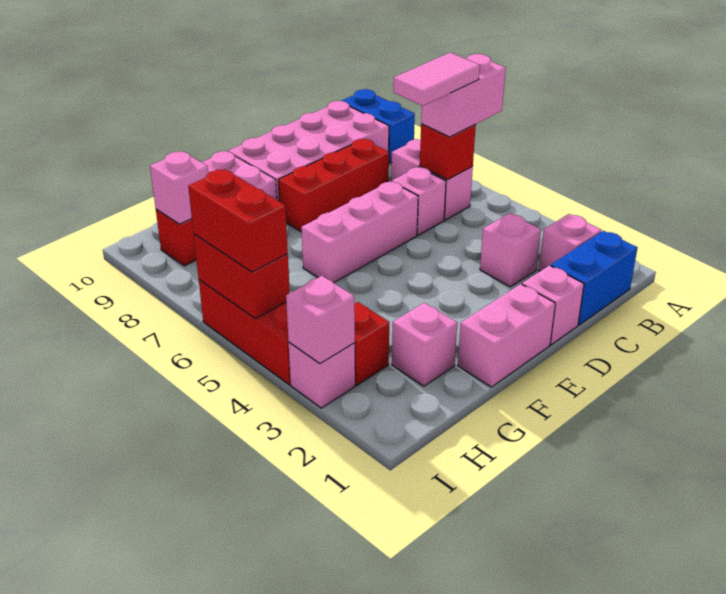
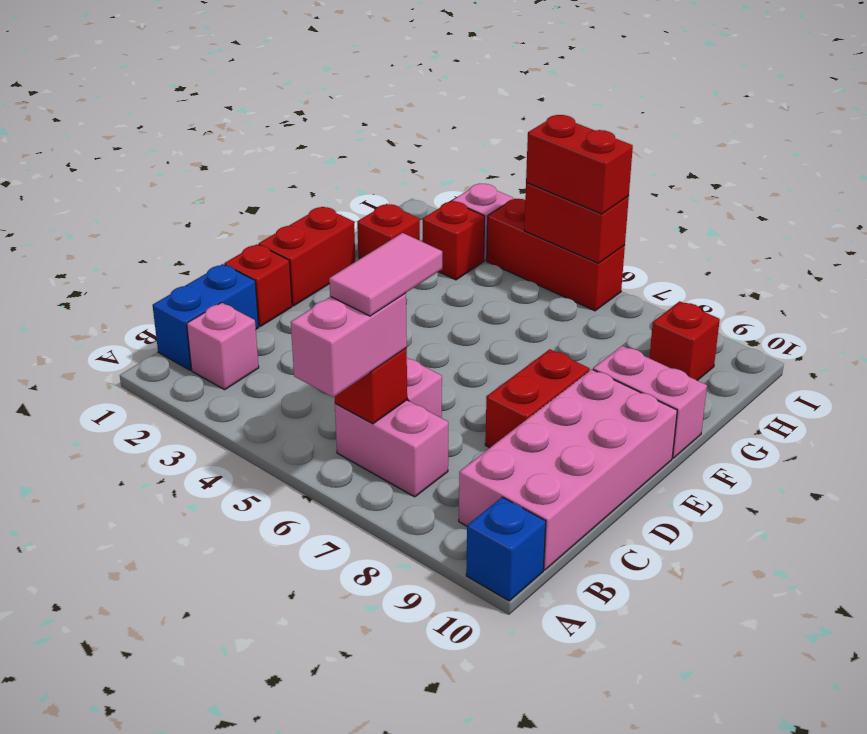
blue brick A9:A10 level 1 -> blue brick A10 level 1
pink brick C3 level 1 -> none
red brick C8:E8 level 1 -> red brick D8:E8 level 1
pink brick D1 level 1 -> red brick D1 level 1
pink brick D6:F6 level 1 -> none
pink brick E1:F1 level 1 -> red brick E1:F1 level 1
pink brick G2 level 1 -> red brick G2 level 1
pink brick H9 level 2 -> none
pink brick I3 level 2 -> none

